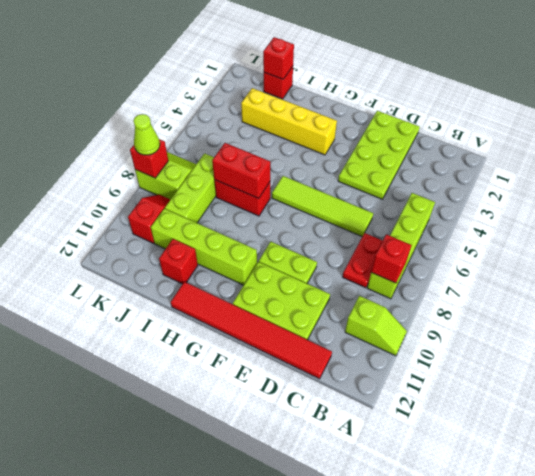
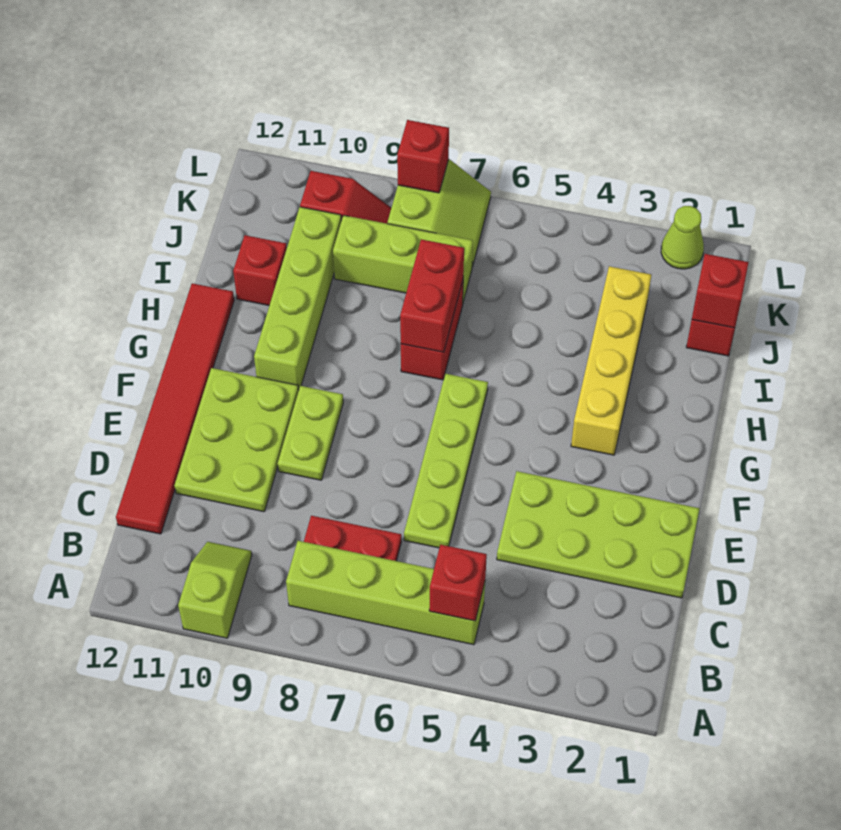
lime slope A10:B10 level 1 top B -> lime slope A10:B10 level 1 top A
red brick B8 level 2 -> red brick B5 level 2
lime tile D6:G6 level 1 -> lime plate D6:G6 level 1
lime cone L8 level 3 -> lime cone L2 level 1

